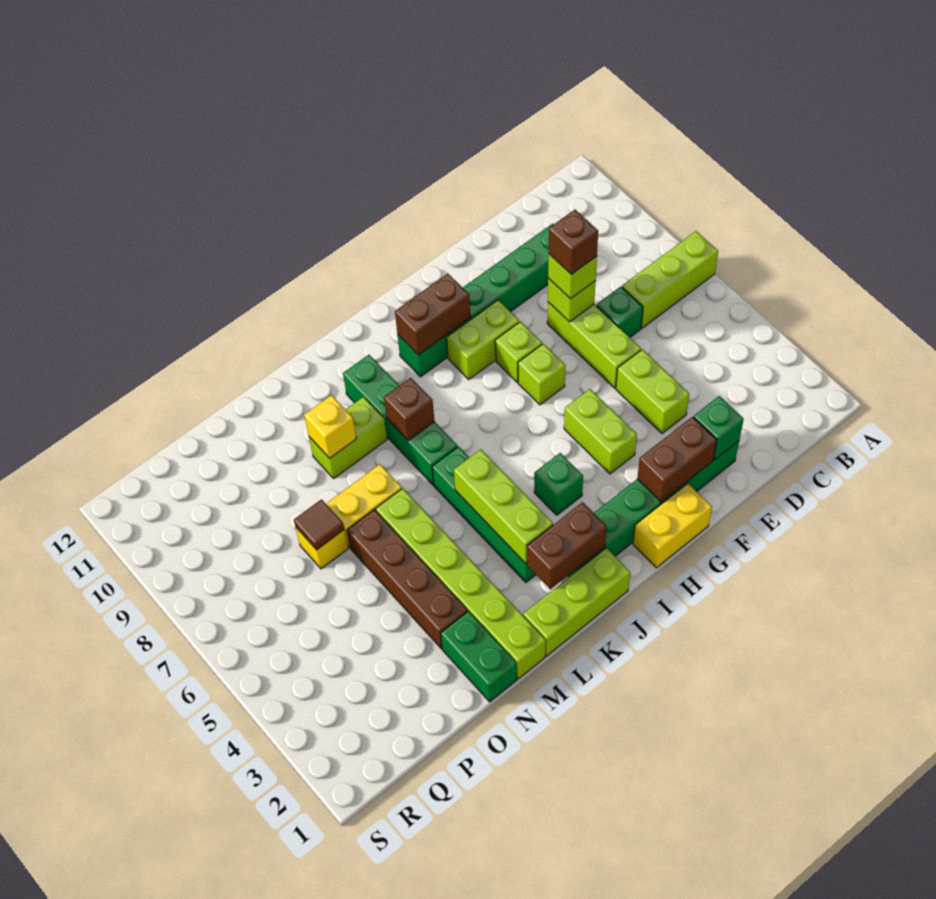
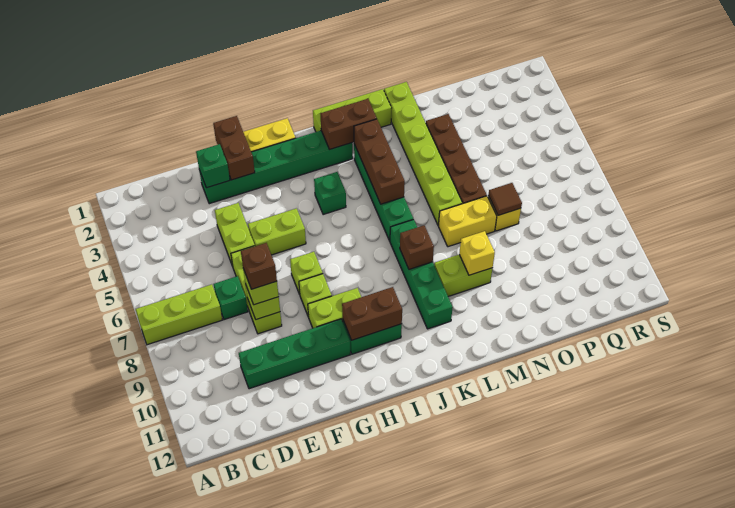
brown brick F2:G2 level 2 -> brown brick F1:F2 level 2
lime brick G4:G5 level 1 -> lime brick F5:G5 level 1
lime brick K3:K5 level 2 -> brown brick K3:K5 level 2
green brick N1:N2 level 1 -> none

